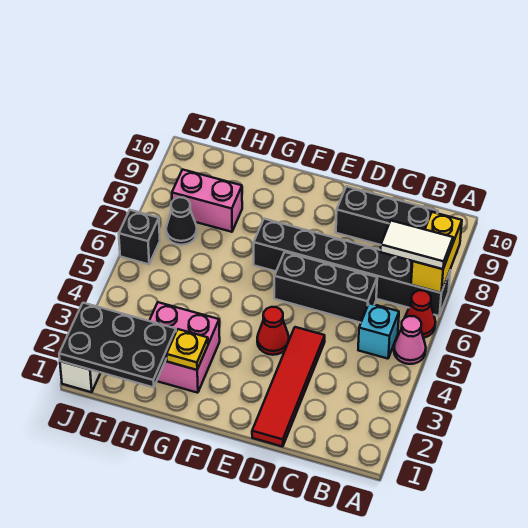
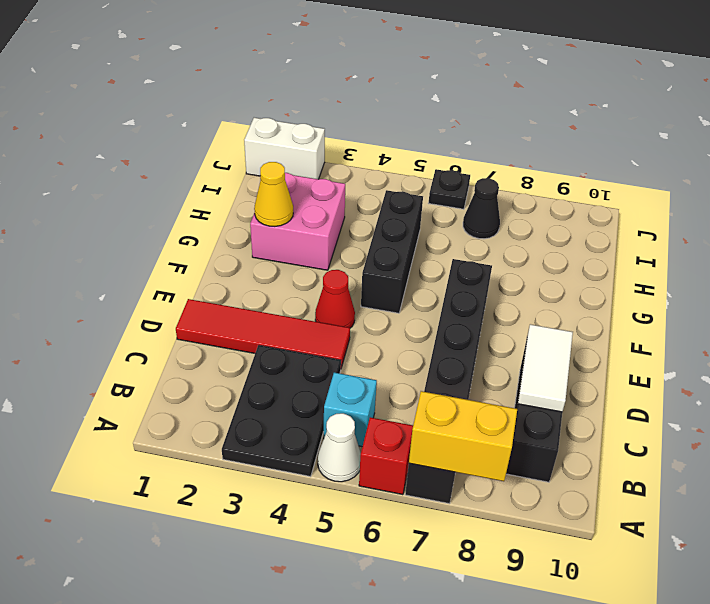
pink cone A5 level 1 -> white cone A5 level 1
red cone A6 level 1 -> red brick A6 level 1
white tile A7:B7 level 3 -> white tile C9:D9 level 2
black brick C6:E6 level 1 -> black brick F5:H5 level 1
yellow plate G2 level 2 -> yellow cone G2 level 2
black plate H1:J2 level 2 -> black plate A3:C4 level 1
pink brick H8:I8 level 1 -> none
black brick J6 level 1 -> black plate J6 level 1

